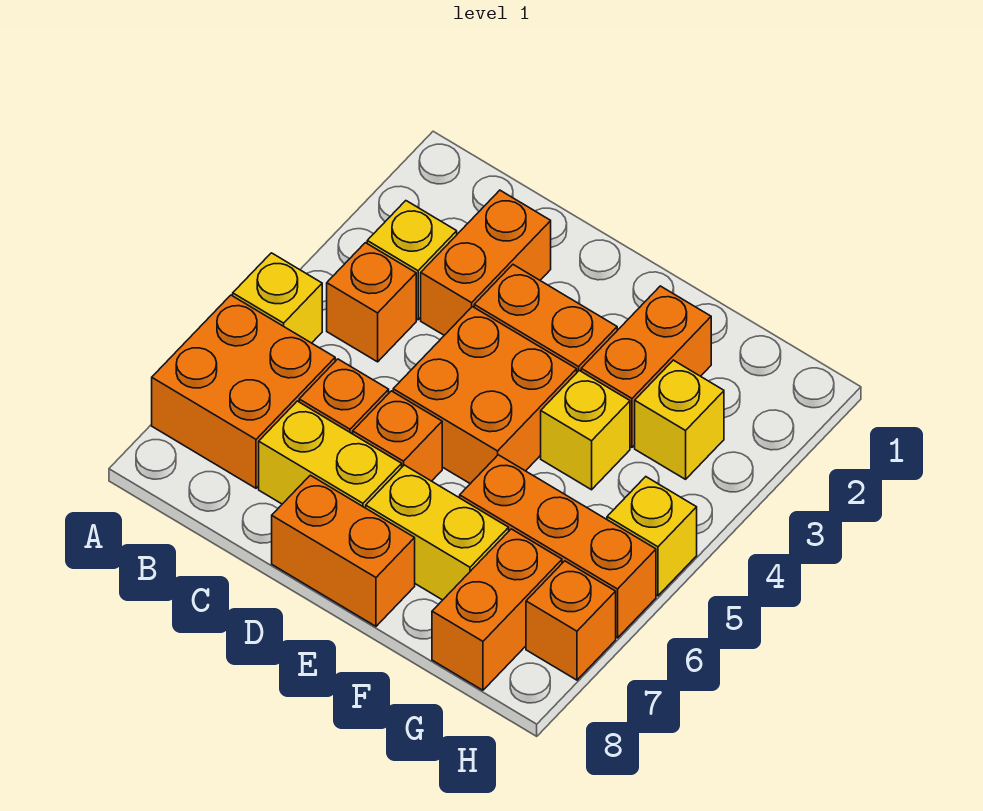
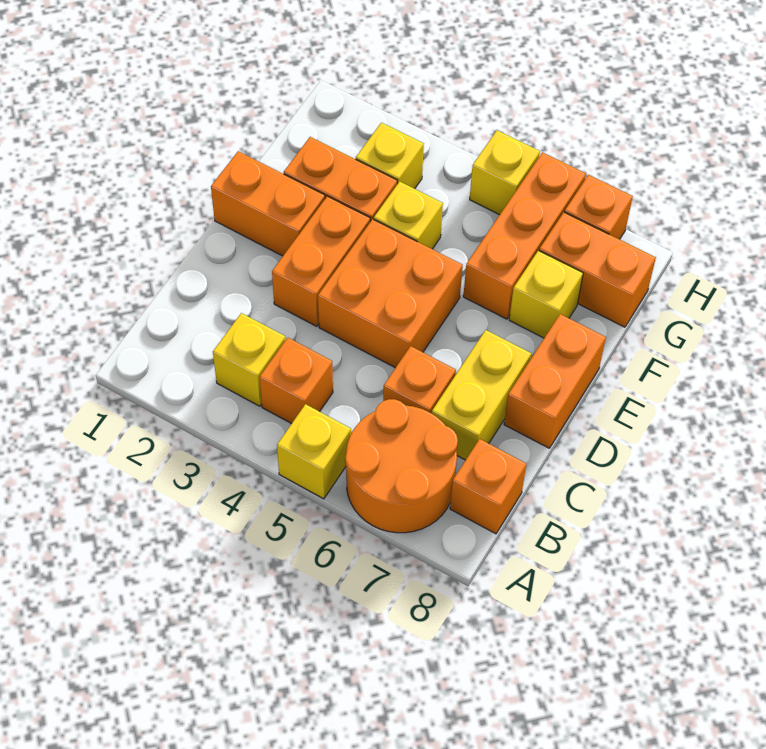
orange brick A6:B7 level 1 -> orange round brick A6:B7 level 1
orange brick C2:C3 level 1 -> orange brick E1:E2 level 1
orange brick D6 level 1 -> orange brick B8 level 1
yellow brick E7:F7 level 1 -> yellow brick F7 level 1

